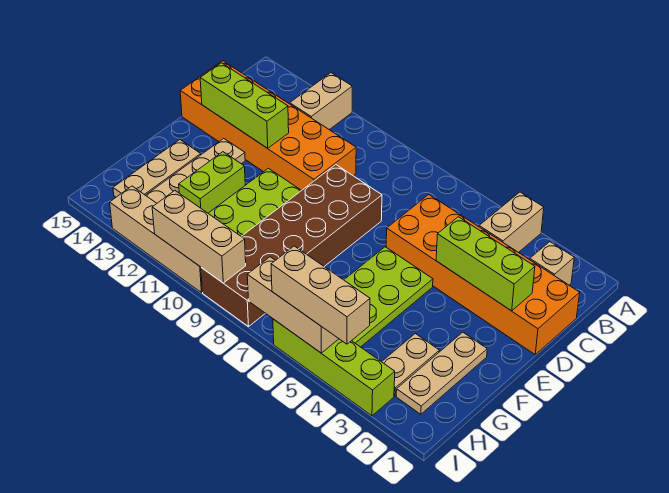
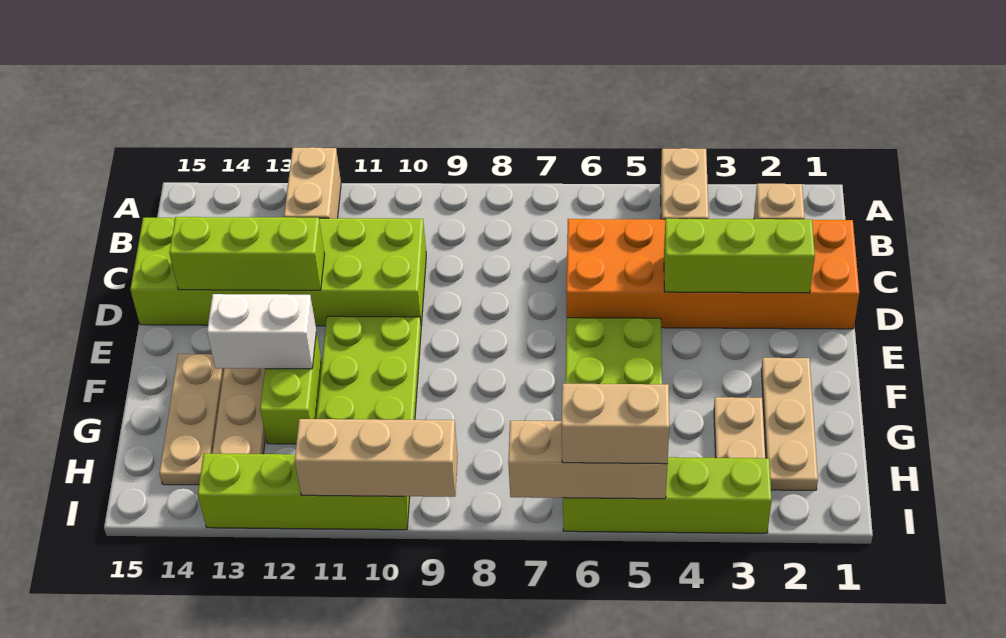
orange brick C10:D15 level 1 -> lime brick C10:D15 level 1
brown brick D8:I9 level 1 -> none
none -> white brick F12:F13 level 2
tan brick I4:I6 level 3 -> tan brick I5:I6 level 3
tan brick I10:I13 level 1 -> lime brick I10:I13 level 1

